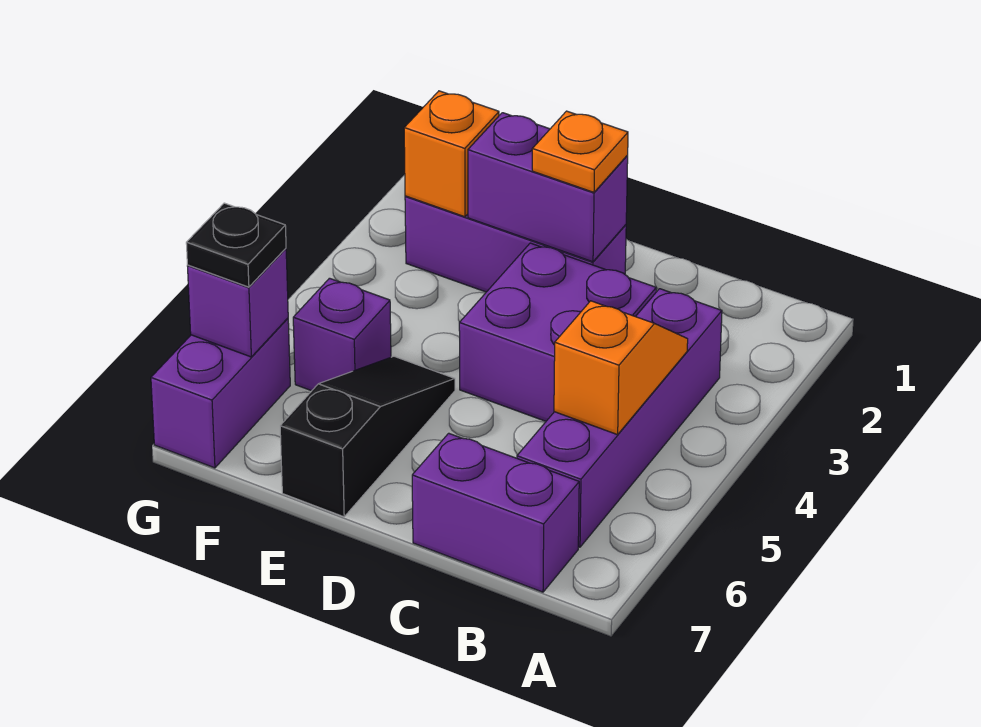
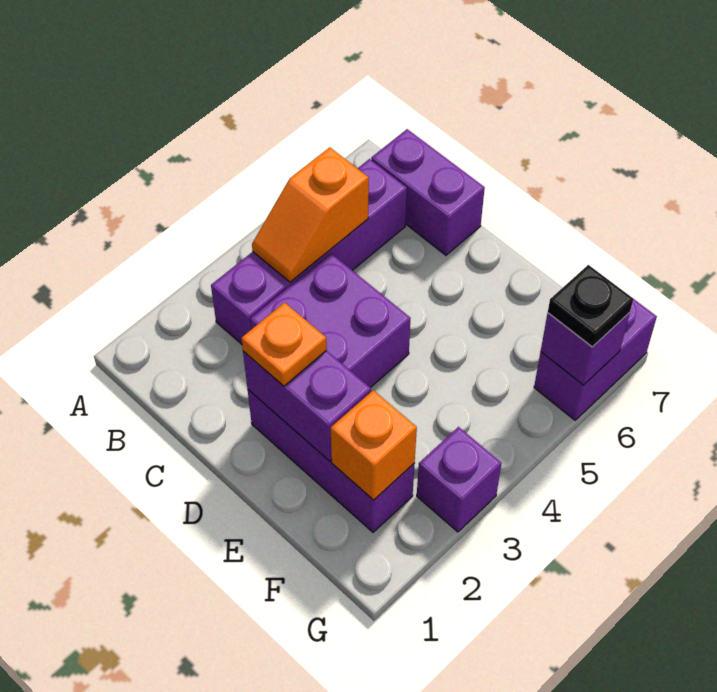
black slope E5:E7 level 1 top 7 -> none
purple brick F5 level 1 -> purple brick G3 level 1

